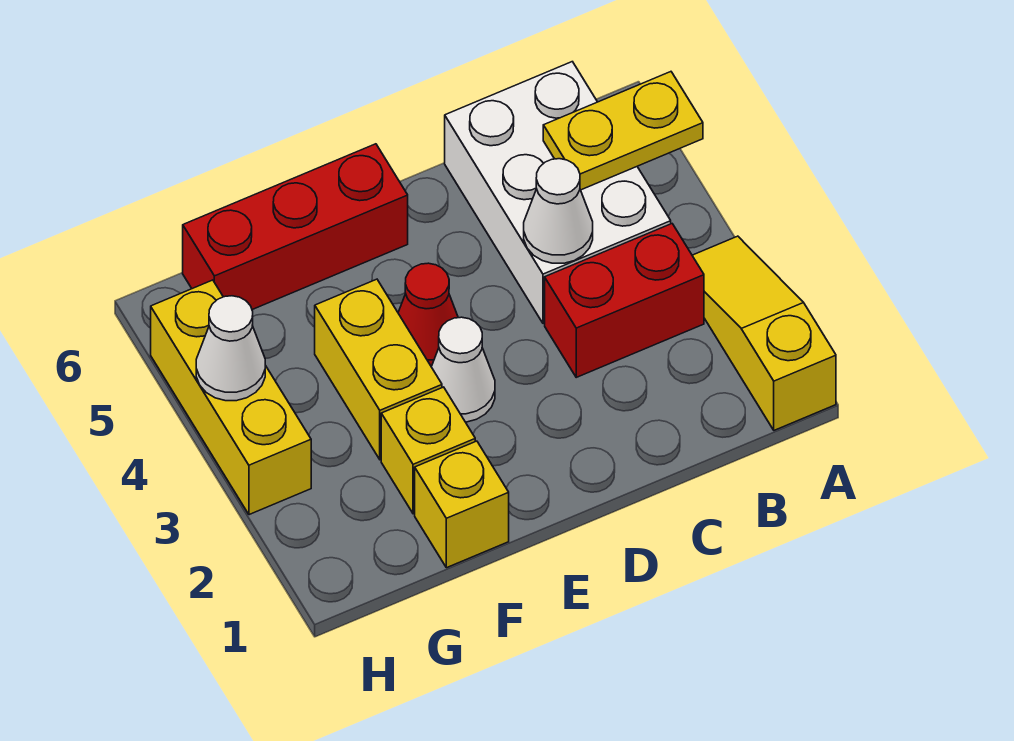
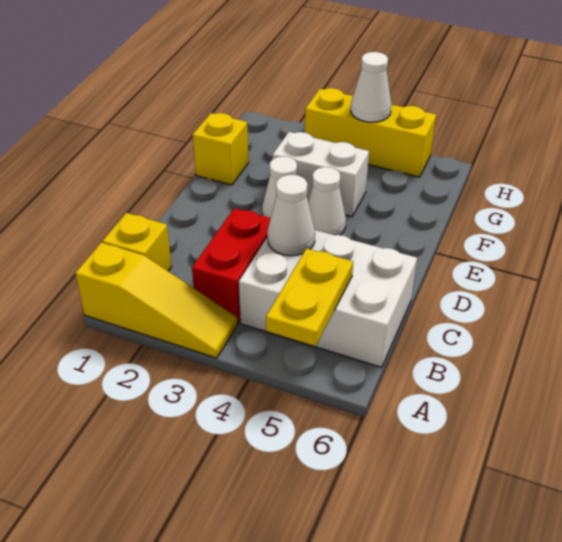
red cone E4 level 1 -> white cone E4 level 1
red brick E6:G6 level 1 -> none
yellow brick F2 level 1 -> yellow brick B1 level 1
yellow brick F3:F4 level 1 -> white brick F3:F4 level 1

